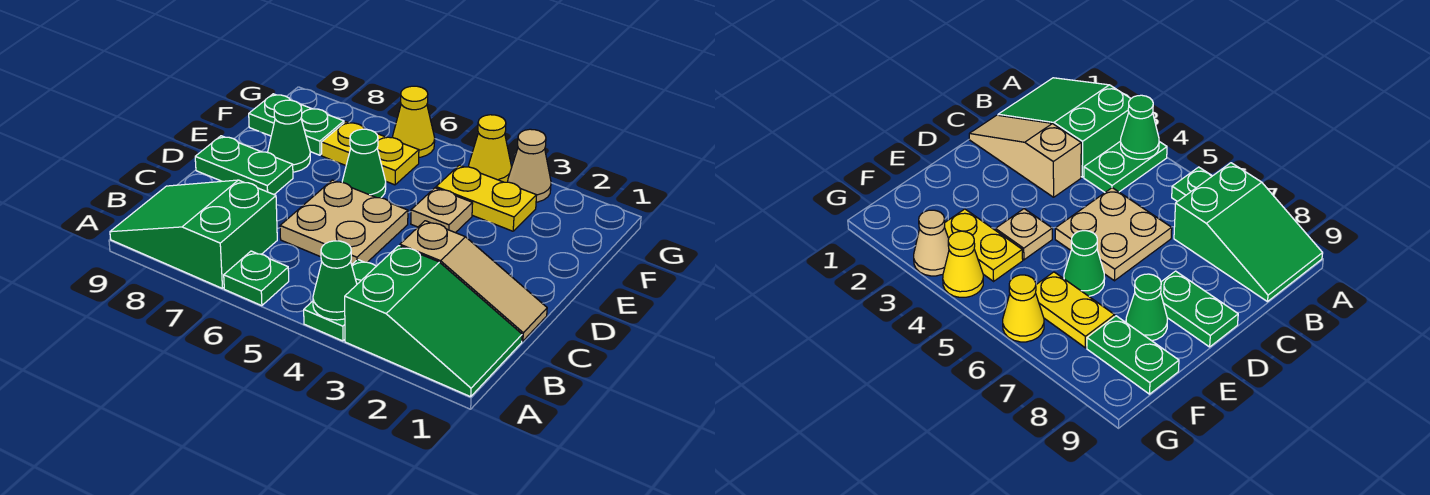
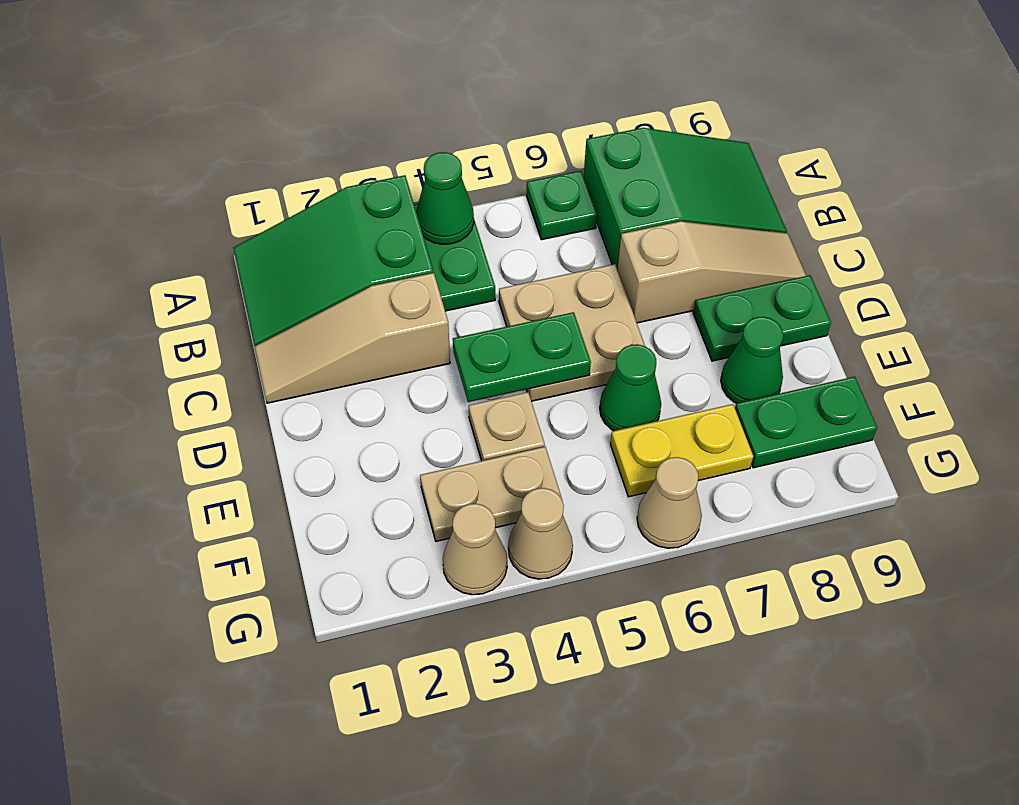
none -> tan slope C7:C9 level 1 top 7
none -> green plate D4:D5 level 2
yellow plate F3:F4 level 1 -> tan plate F3:F4 level 1
yellow cone G4 level 1 -> tan cone G4 level 1
yellow cone G6 level 1 -> tan cone G6 level 1

